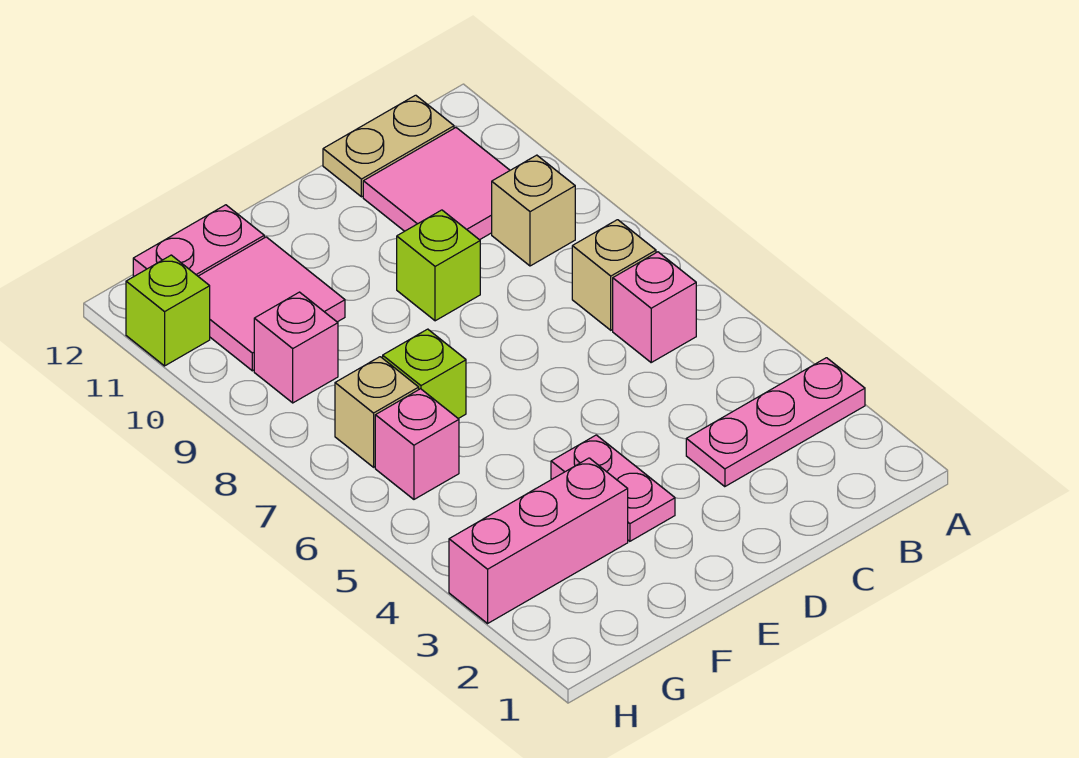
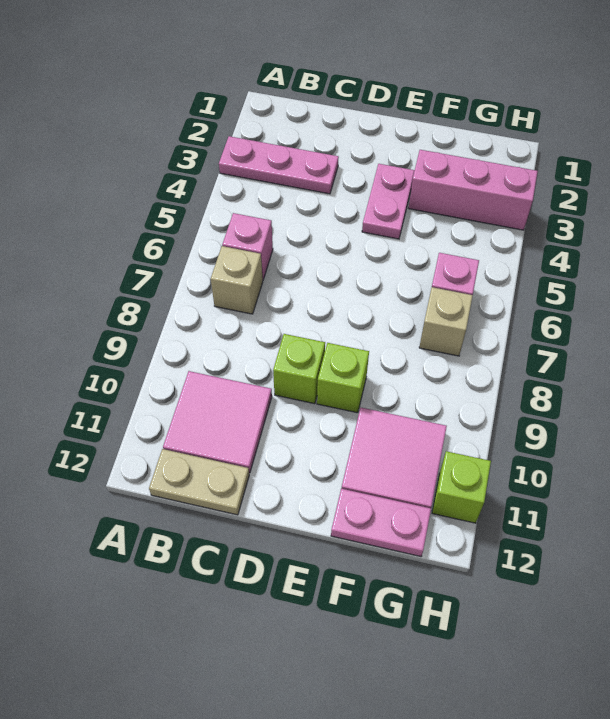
tan brick B9 level 1 -> none
lime brick F7 level 1 -> lime brick E9 level 1
pink brick G9 level 1 -> none

